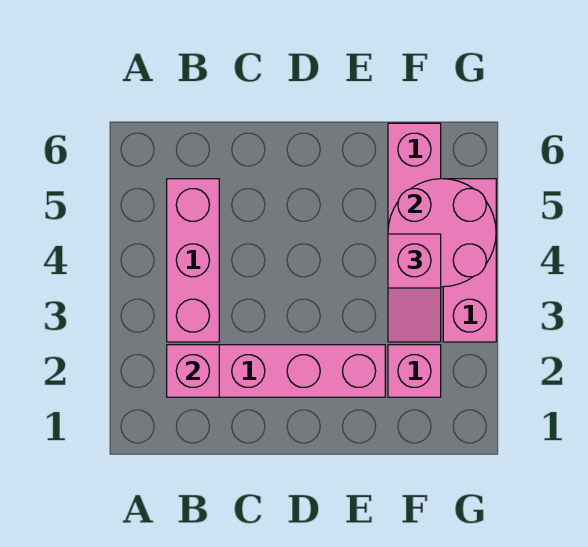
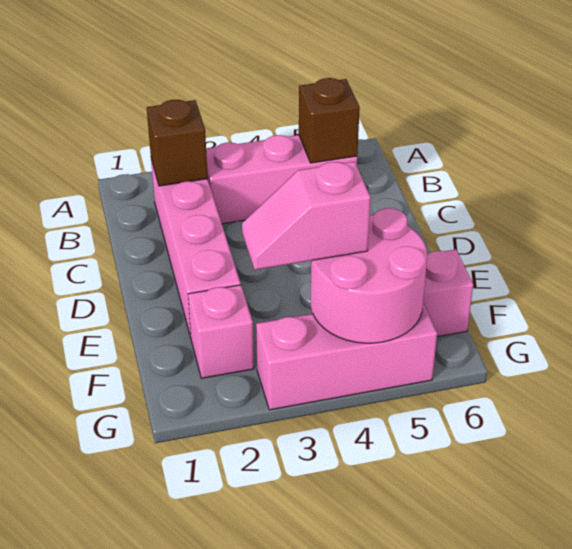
pink brick B2 level 2 -> brown brick B2 level 2
none -> brown brick B5 level 2

